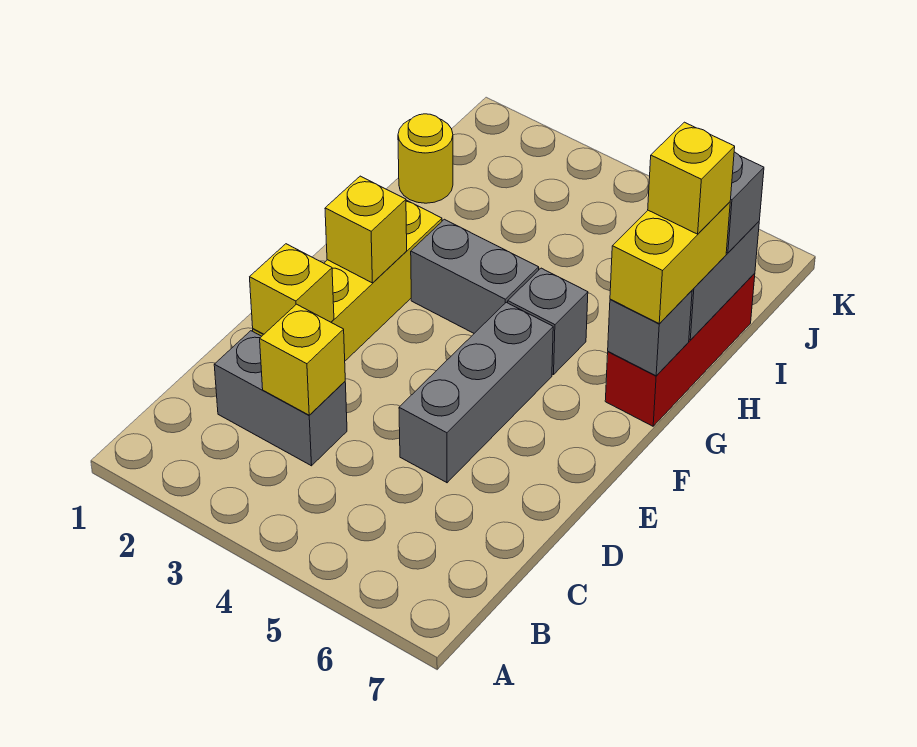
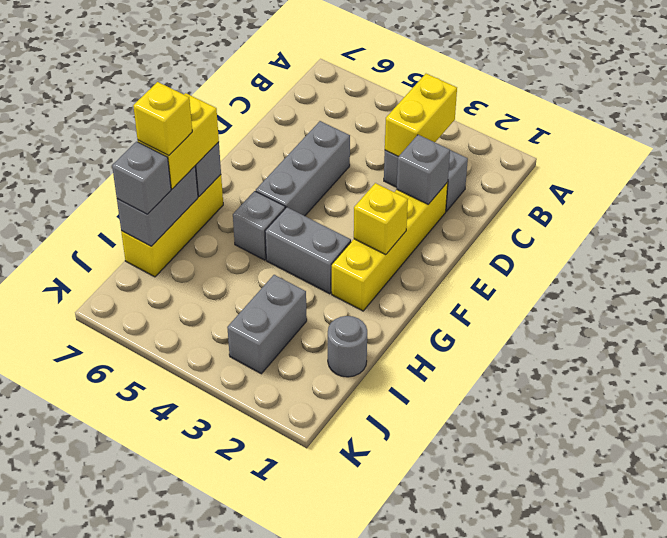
yellow brick C3 level 2 -> yellow brick B3:C3 level 2
yellow brick D2 level 2 -> grey brick D2 level 2
red brick G7:I7 level 1 -> yellow brick G7:I7 level 1
yellow round brick I1 level 1 -> grey round brick I1 level 1
none -> grey brick I3:J3 level 1

